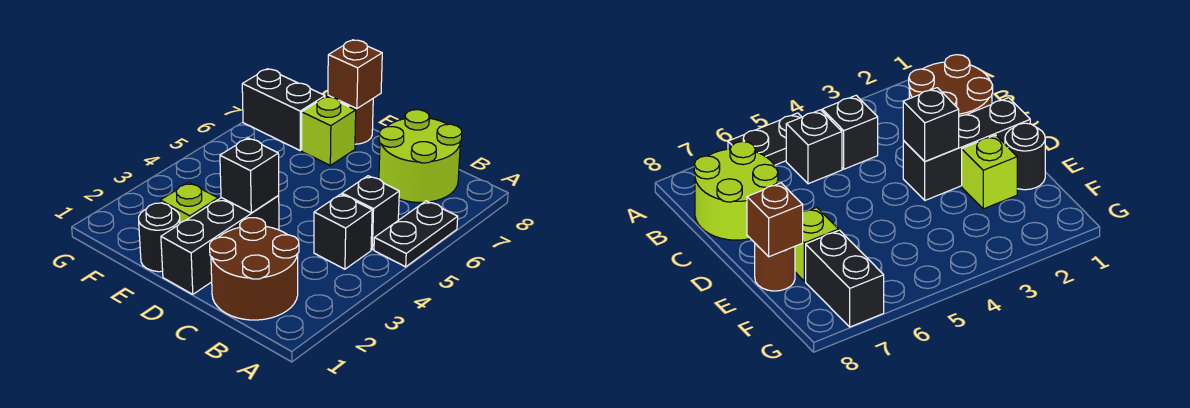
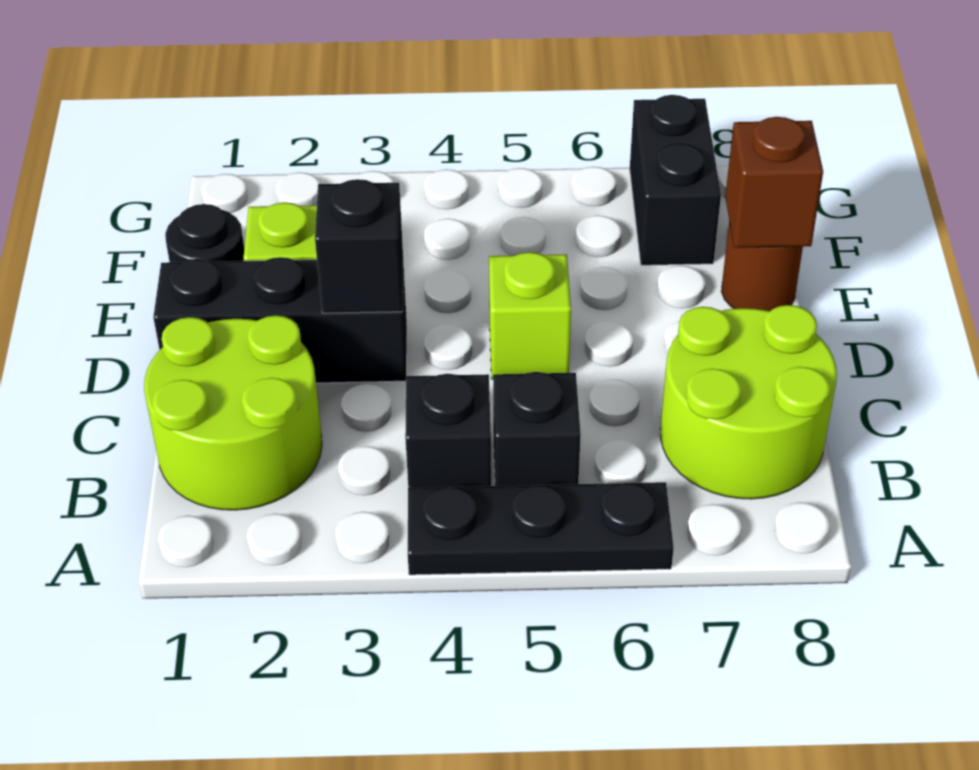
black plate A5:A6 level 1 -> black plate A4:A6 level 1
brown round brick B1:C2 level 1 -> lime round brick B1:C2 level 1
lime brick E7 level 1 -> lime brick D5 level 1

